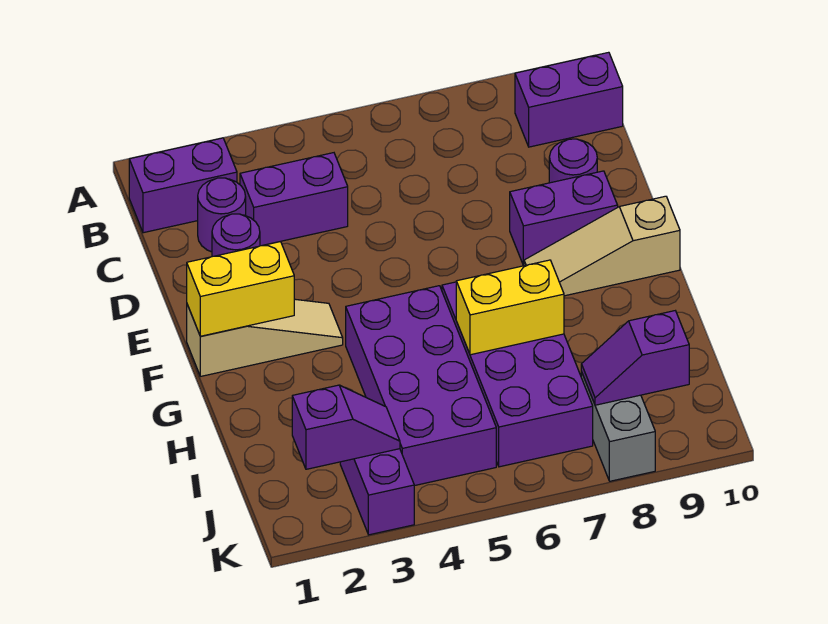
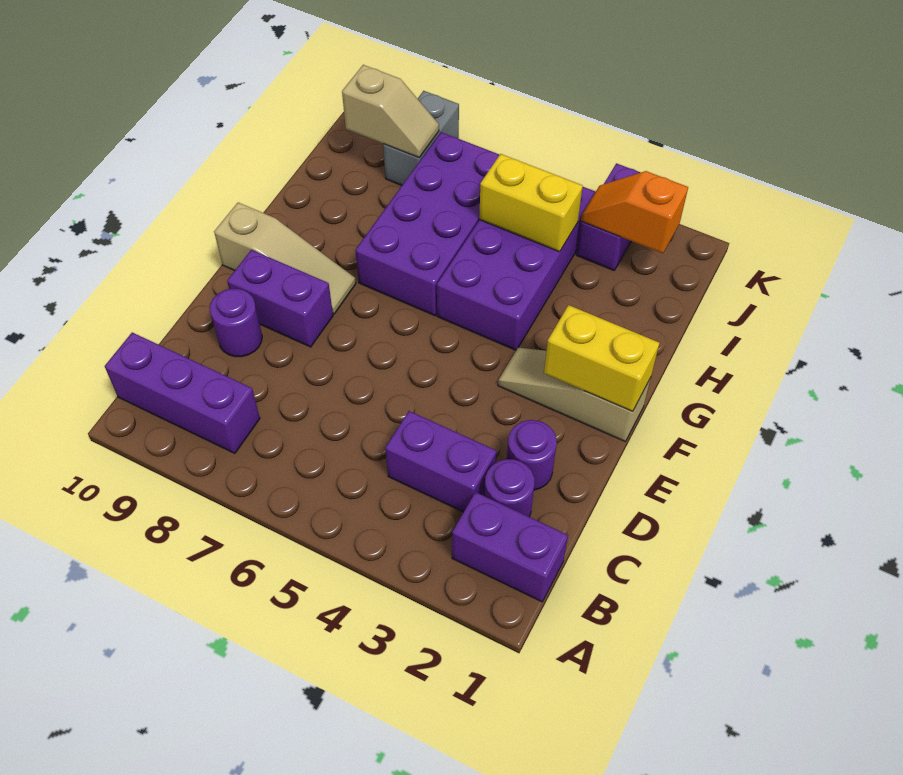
purple brick B9:B10 level 1 -> purple brick B8:B10 level 1
yellow brick H6:H7 level 2 -> yellow brick I4:I5 level 2
purple slope J2:J3 level 2 top 2 -> orange slope J2:J3 level 2 top 2
purple slope J8:J9 level 2 top 9 -> tan slope J8:J9 level 2 top 9

